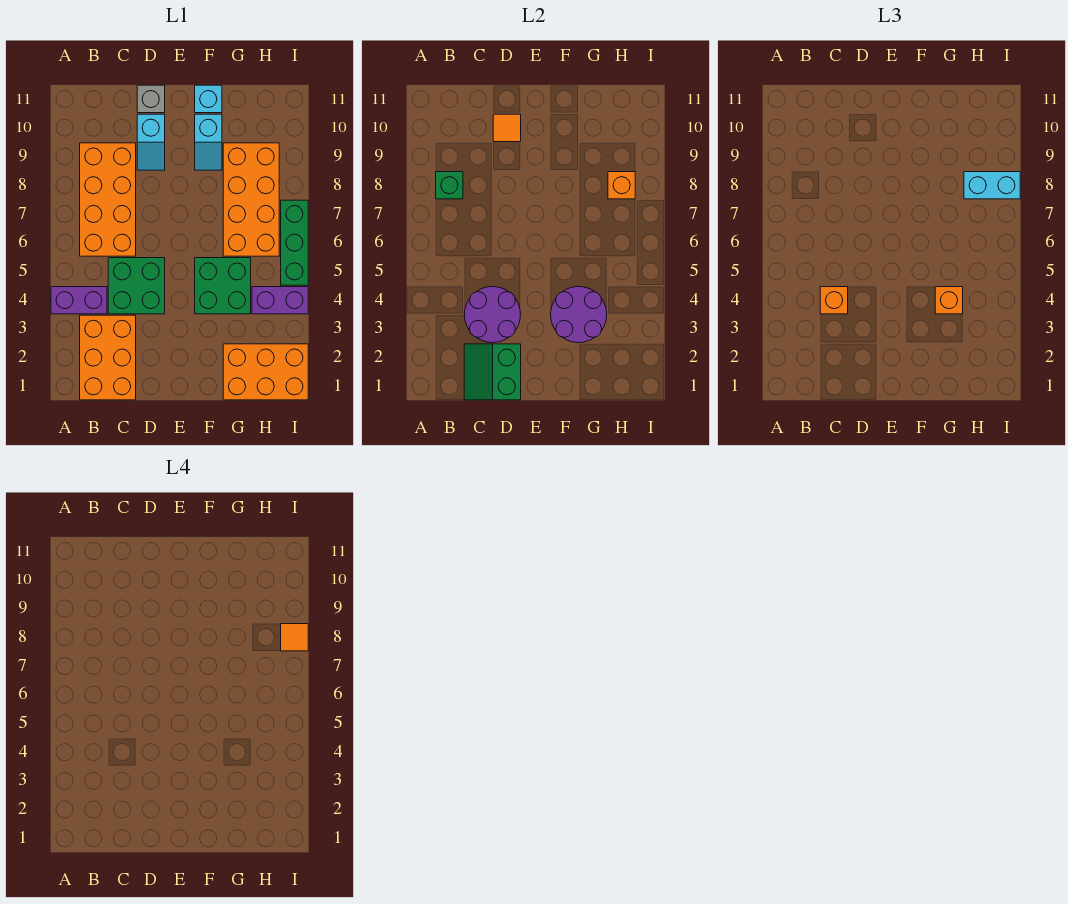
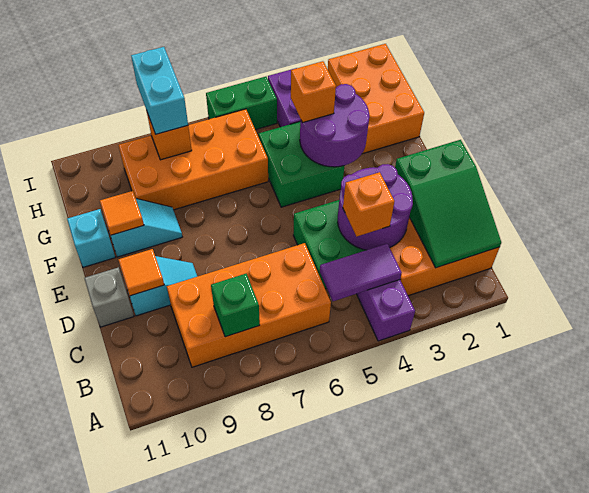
none -> purple tile B4:B5 level 2
green slope C1:D2 level 2 top D -> green slope B1:D2 level 2 top D
green brick I5:I7 level 1 -> green brick I5:I6 level 1
orange tile I8 level 4 -> orange tile F10 level 2

